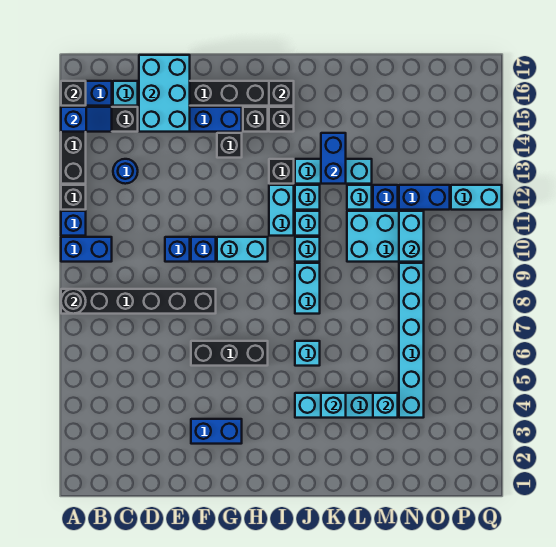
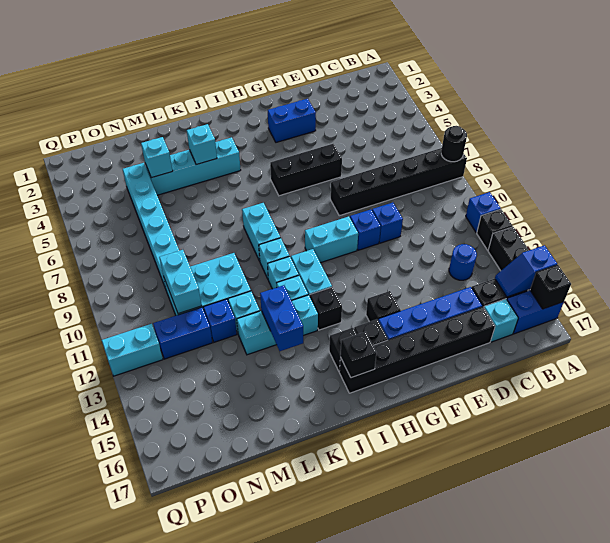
blue brick A10:B10 level 1 -> none
cyan brick D15:E17 level 2 -> none
cyan brick J6 level 1 -> none

